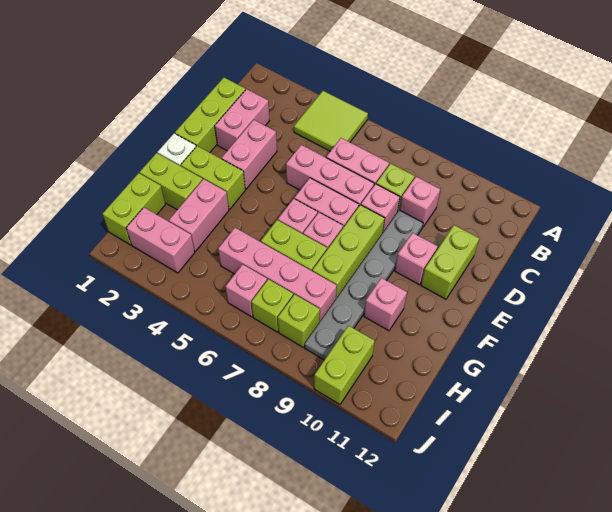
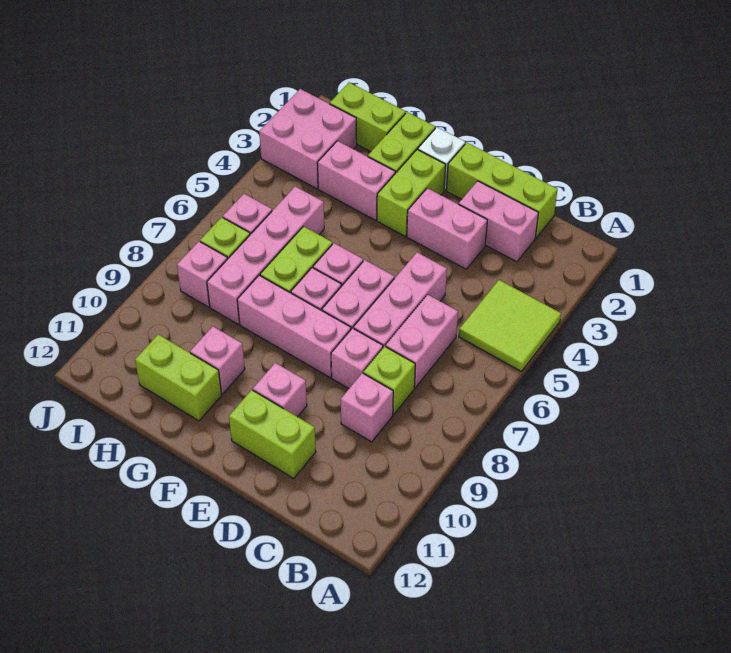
grey plate D9:I9 level 1 -> none
lime brick E8:G8 level 1 -> pink brick E8:G8 level 1
pink brick I2:I3 level 1 -> pink brick I2:J3 level 1
lime brick I8 level 1 -> pink brick I8 level 1
lime brick I10:J10 level 1 -> lime brick G11:H11 level 1

